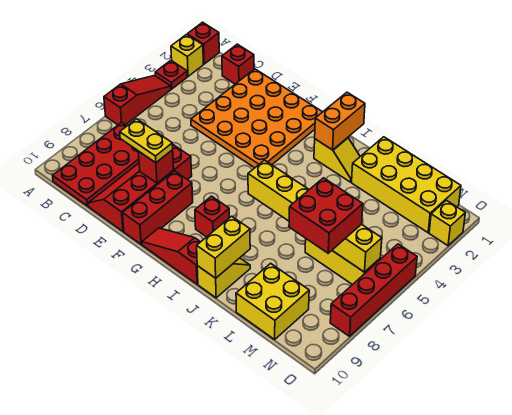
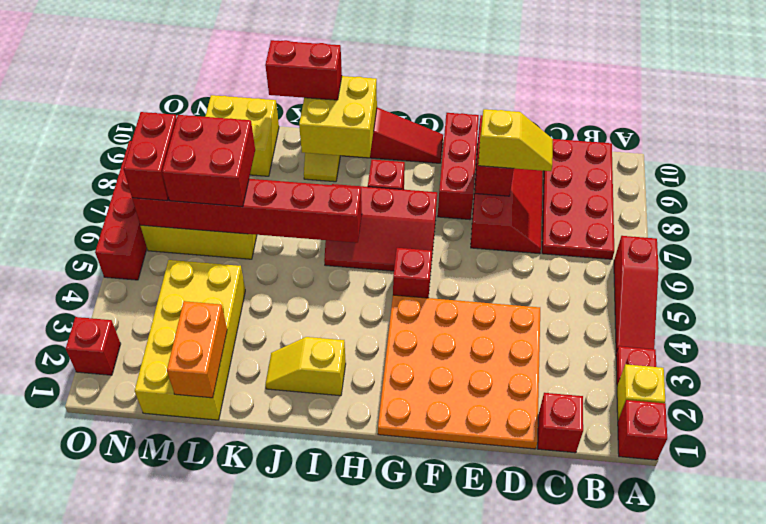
yellow plate D8:E8 level 3 -> yellow slope D8:E8 level 3 top E
none -> red brick G5 level 1
none -> red slope G6:I7 level 1 top 7
orange brick I1:I2 level 2 -> orange brick L1:L2 level 2
yellow brick I6:N6 level 2 -> red brick I6:N6 level 2
yellow brick J9:J10 level 2 -> yellow brick I9:J10 level 2
none -> red brick J10:K10 level 3
yellow brick K1:N2 level 1 -> yellow brick L1:M4 level 1
none -> red brick N6:N7 level 3
yellow brick O2 level 1 -> red brick O2 level 1

